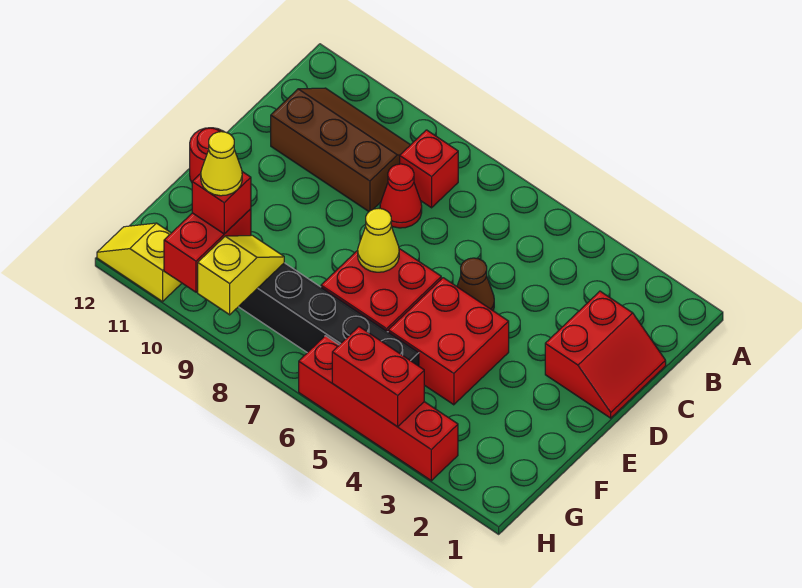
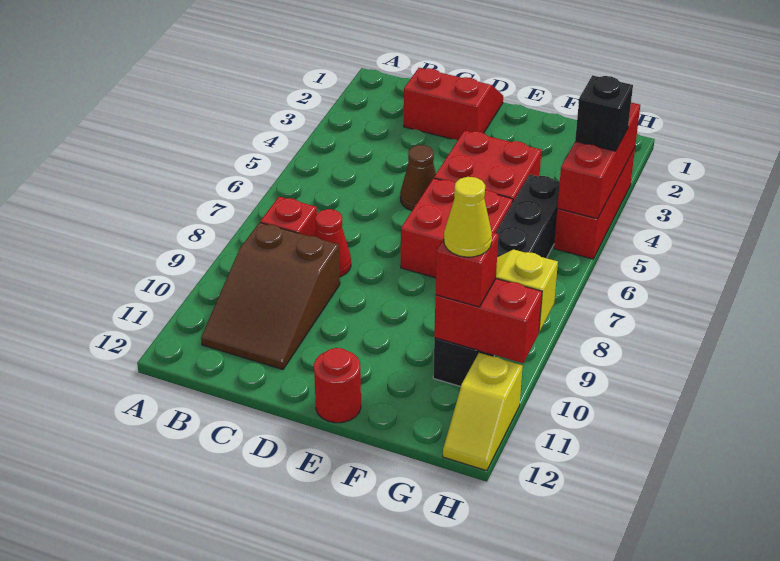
brown slope B9:C11 level 1 top C -> brown slope B9:C11 level 1 top 9
yellow cone E7 level 2 -> none
red brick H3:H6 level 1 -> red brick H3:H5 level 1
red brick H4:H5 level 2 -> red brick H3:H5 level 2
none -> black brick H4 level 3

